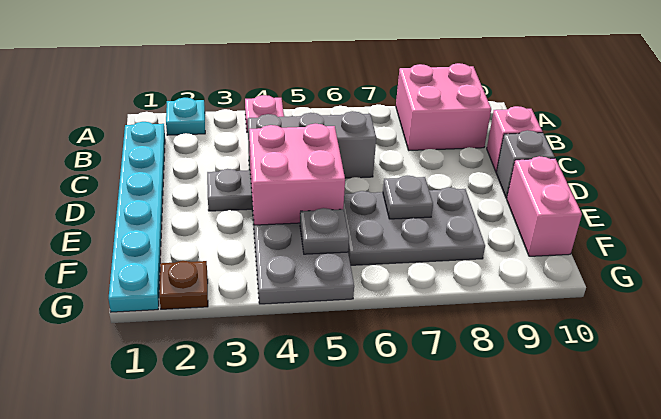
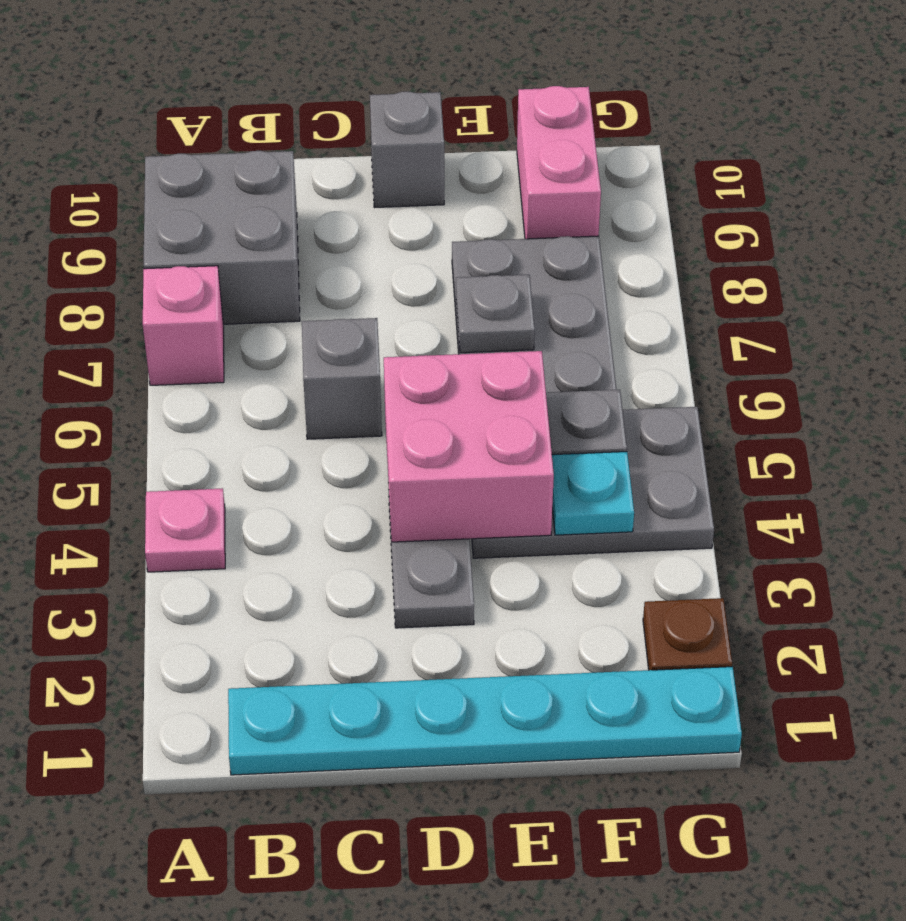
cyan plate A2 level 1 -> cyan plate F4 level 2
pink brick A8:B9 level 1 -> grey brick A8:B9 level 1
grey brick C4:C6 level 1 -> grey brick C6 level 1
pink brick C10 level 1 -> pink brick A7 level 1
pink brick E10:F10 level 1 -> pink brick F9:F10 level 1

